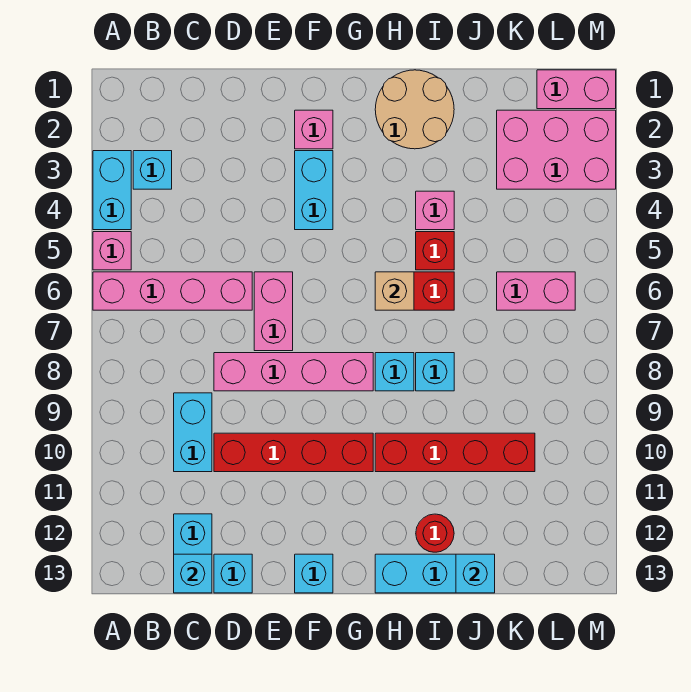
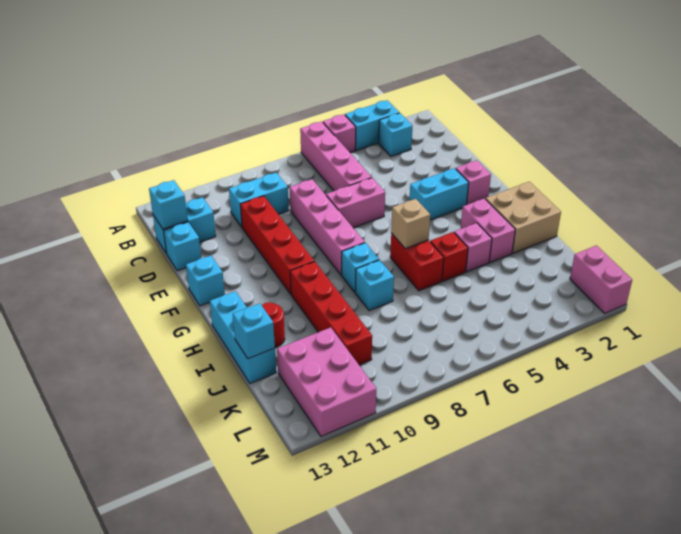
tan round brick H1:I2 level 1 -> tan brick H1:I2 level 1
pink brick K2:M3 level 1 -> pink brick K11:M12 level 1
pink brick K6:L6 level 1 -> pink brick H3:I3 level 1

